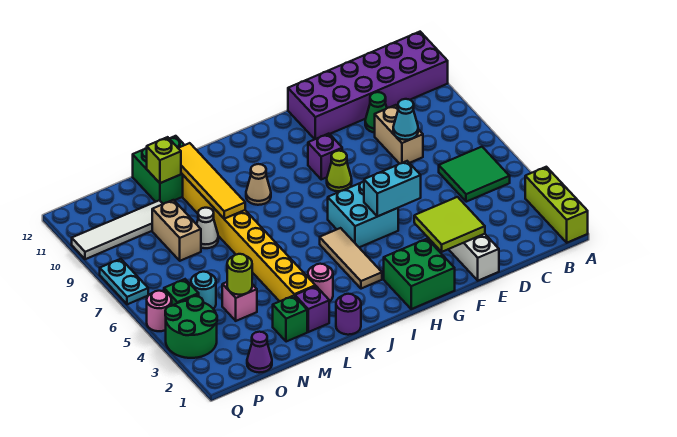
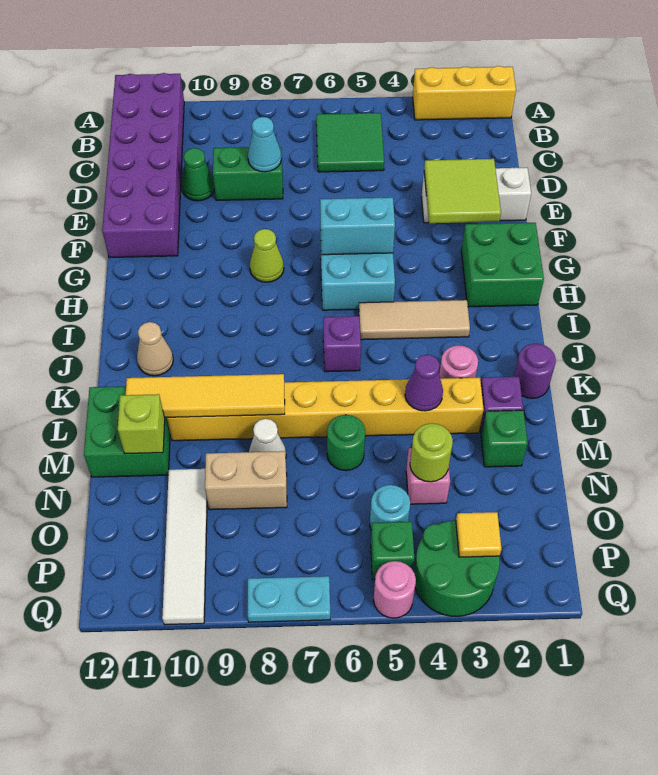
lime brick A1:A3 level 1 -> yellow brick A1:A3 level 1
tan brick D8:D9 level 1 -> green brick D8:D9 level 1
cyan brick F5:G5 level 2 -> cyan brick G5:G6 level 2
purple brick G9 level 1 -> purple brick J6 level 1
tan cone J9 level 1 -> tan cone J11 level 1
none -> green round brick M6 level 1
purple cone O1 level 1 -> purple cone L4 level 2
none -> yellow tile P3 level 2

